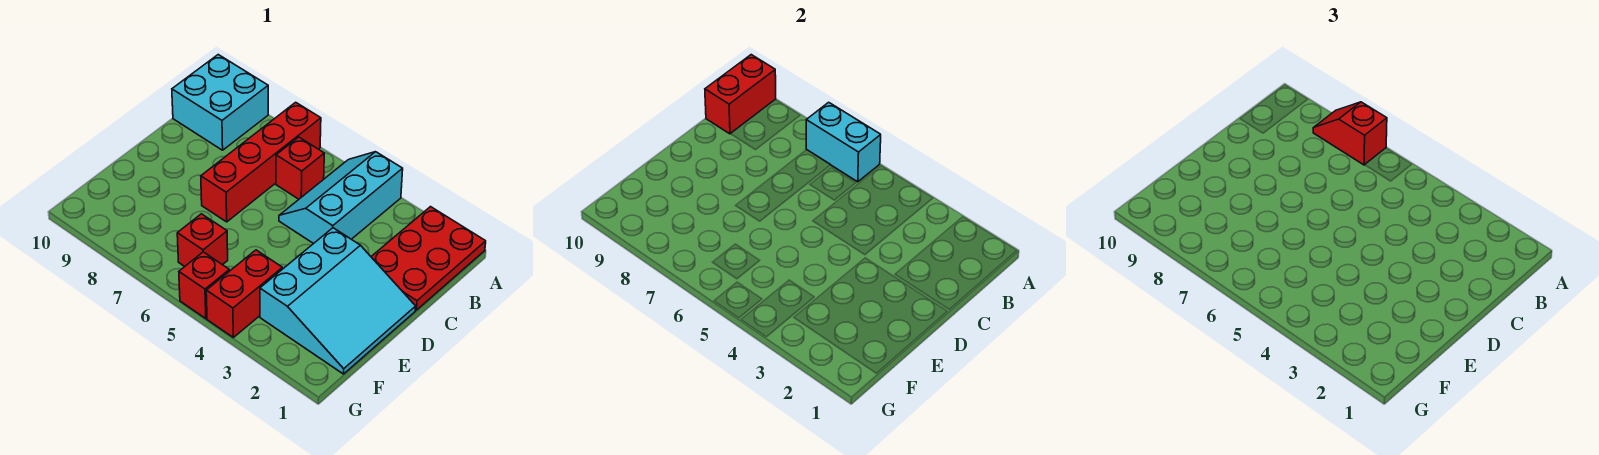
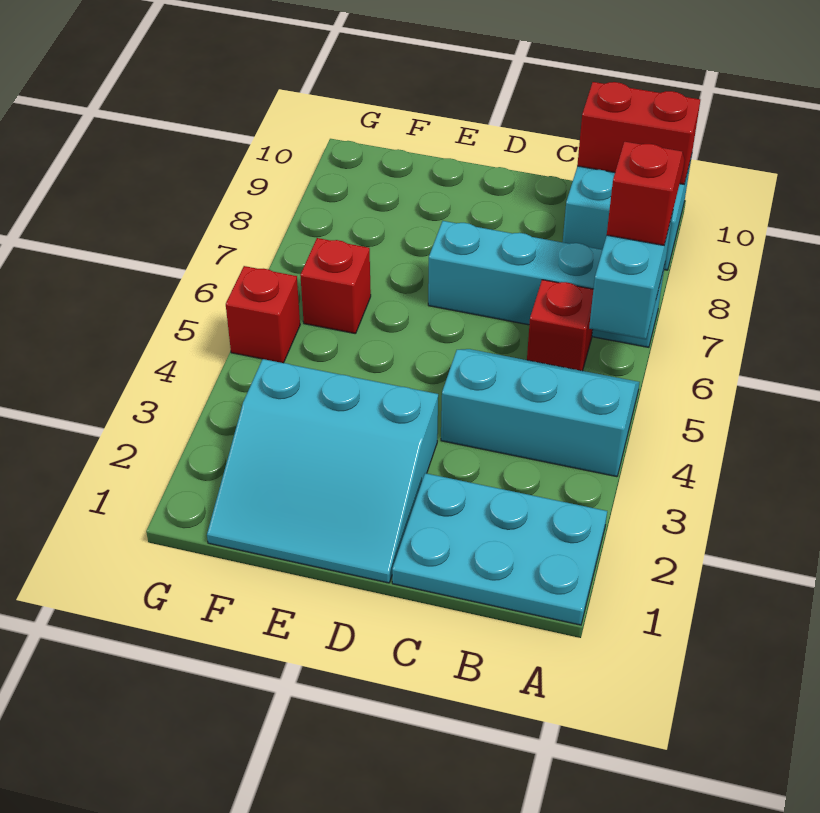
red plate A1:C2 level 1 -> cyan plate A1:C2 level 1
red brick A7:D7 level 1 -> cyan brick A7:D7 level 1
red brick F4:G4 level 1 -> none

